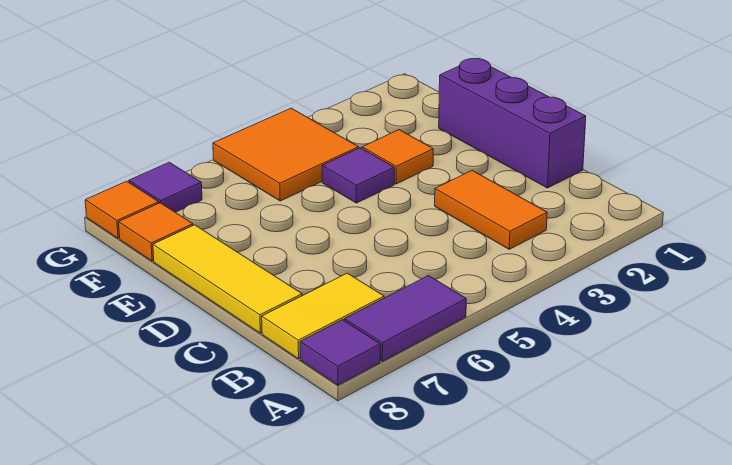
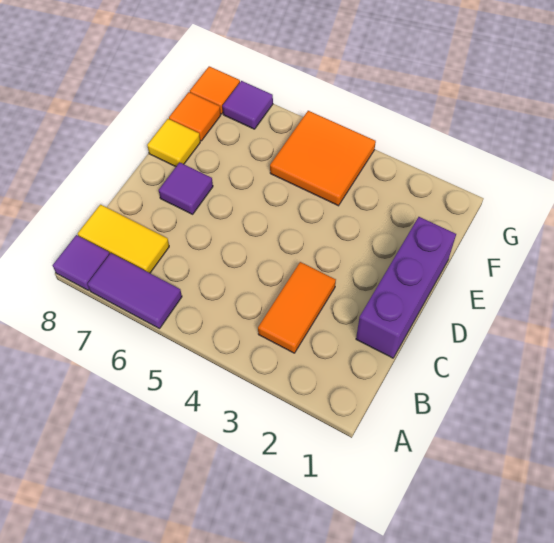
yellow tile C8:E8 level 1 -> yellow tile E8 level 1
orange tile E3 level 1 -> none
purple tile E4 level 1 -> purple tile D7 level 1

